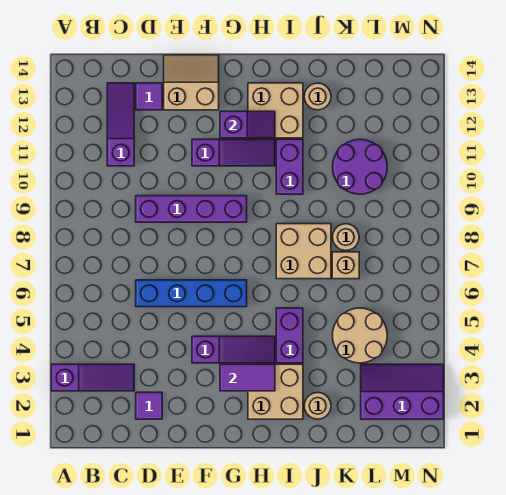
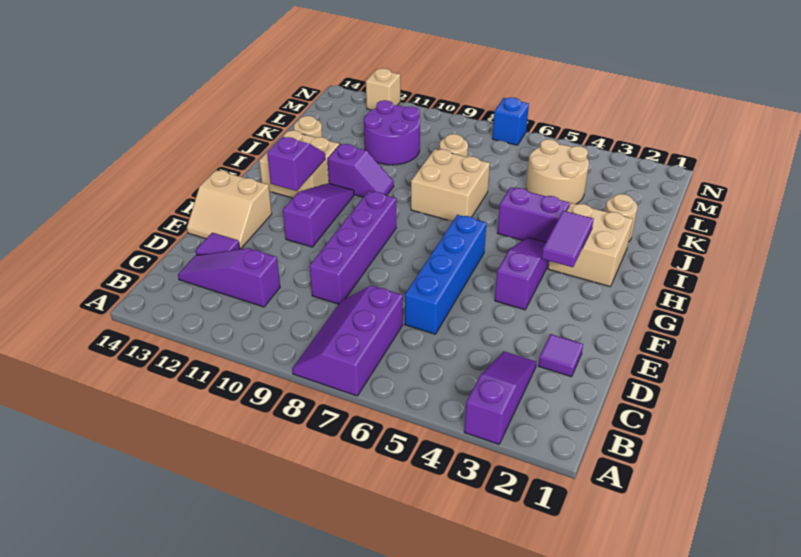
tan slope E13:F14 level 1 top 13 -> tan slope E13:F14 level 1 top F
purple brick I10:I11 level 1 -> purple slope I10:I11 level 1 top 11
tan brick K7 level 1 -> tan brick N12 level 1
purple slope L2:N3 level 1 top 2 -> purple slope A7:C8 level 1 top 7
none -> blue brick N7 level 1

